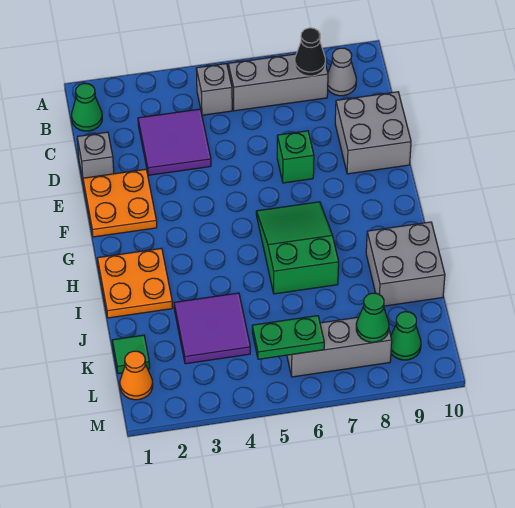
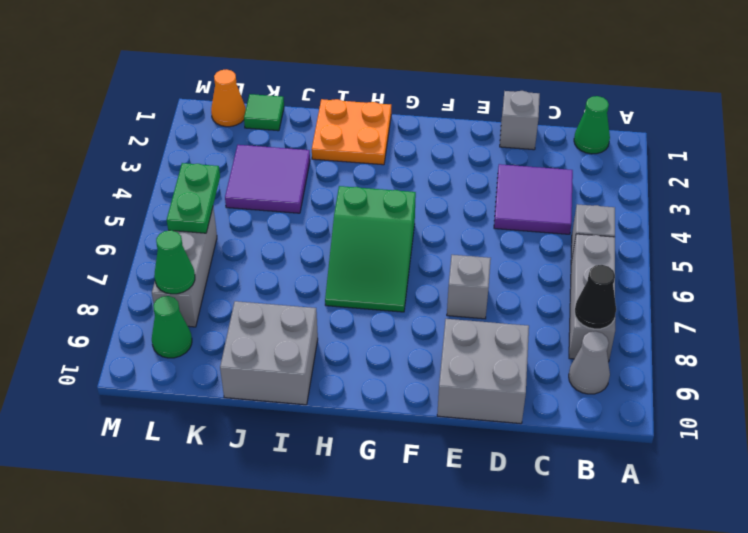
orange plate E1:F2 level 1 -> none
green brick E7 level 1 -> grey brick E7 level 1
green slope G6:I7 level 1 top I -> green slope G5:H7 level 1 top 5

